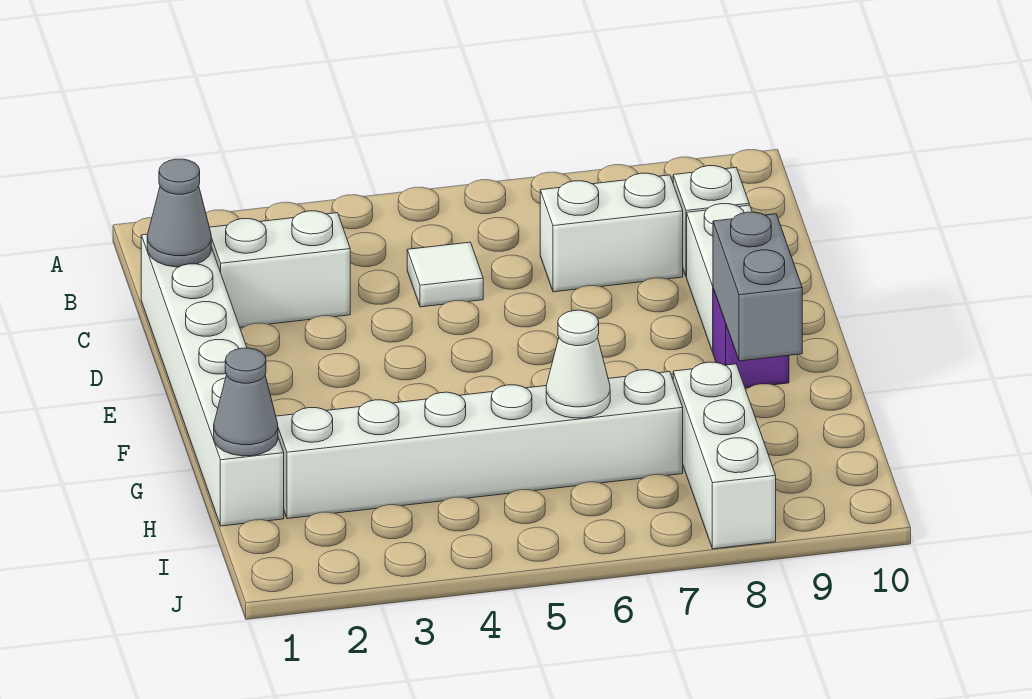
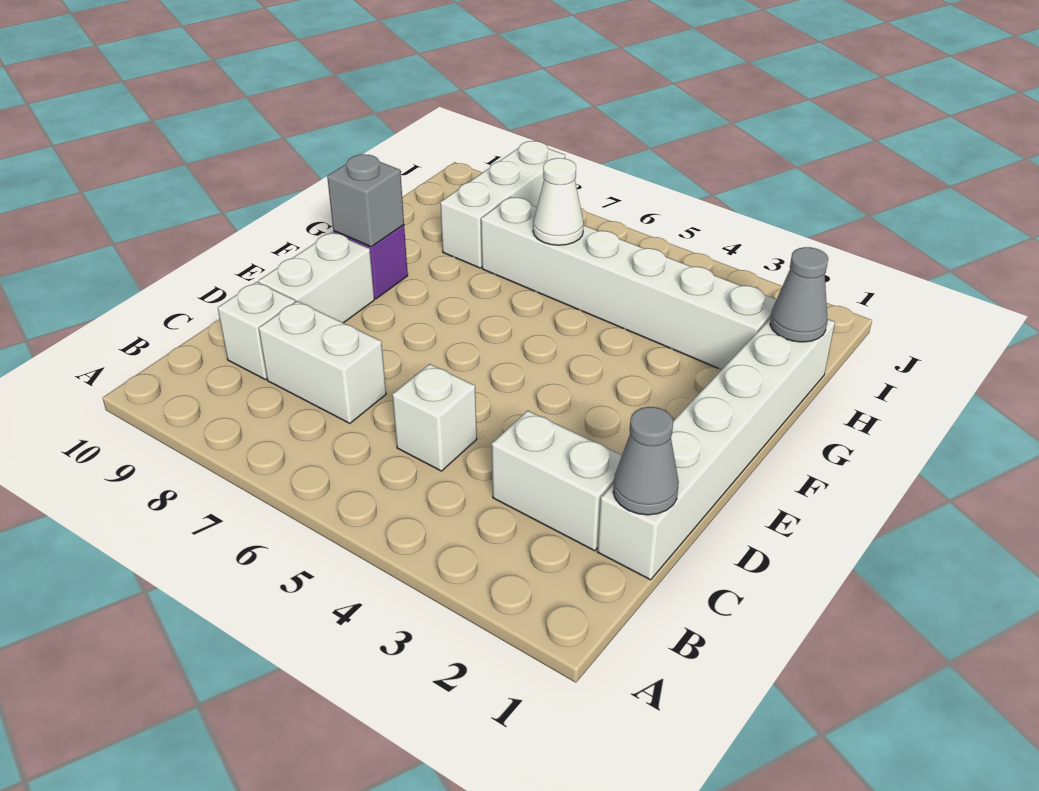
white tile C5 level 1 -> white brick C5 level 1
grey brick F9:G9 level 2 -> grey brick F9 level 2

